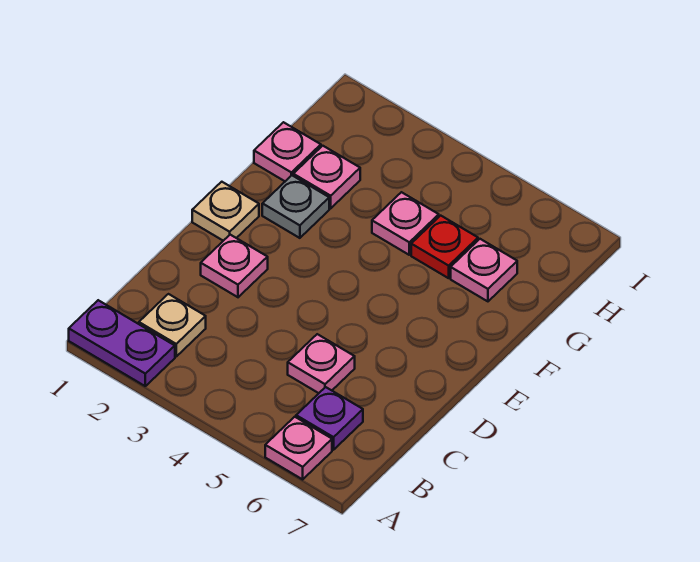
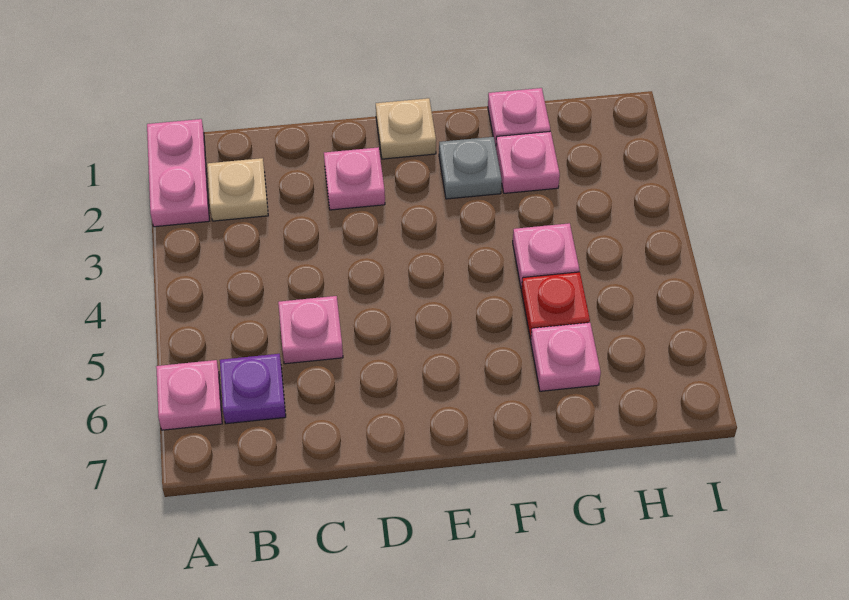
purple plate A1:A2 level 1 -> pink plate A1:A2 level 1

